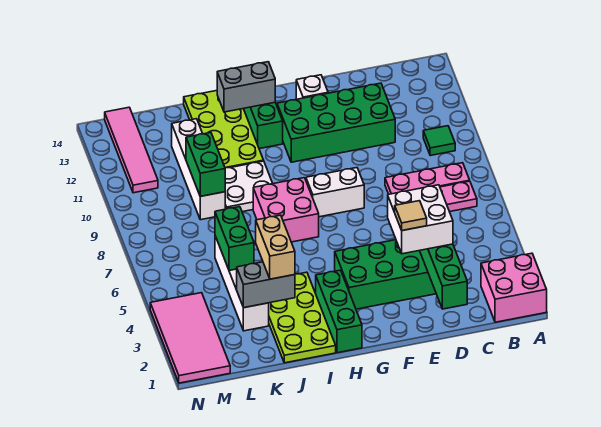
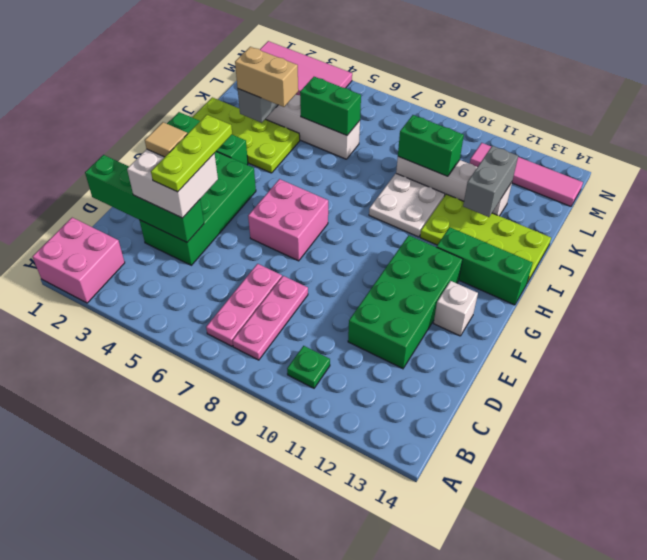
green tile B10 level 1 -> green plate B10 level 1
none -> lime plate D4:F4 level 4
white brick F8:G8 level 1 -> none
pink brick H7:I8 level 1 -> pink brick F6:G7 level 1
grey brick H13:I13 level 2 -> grey brick J12:K12 level 2

